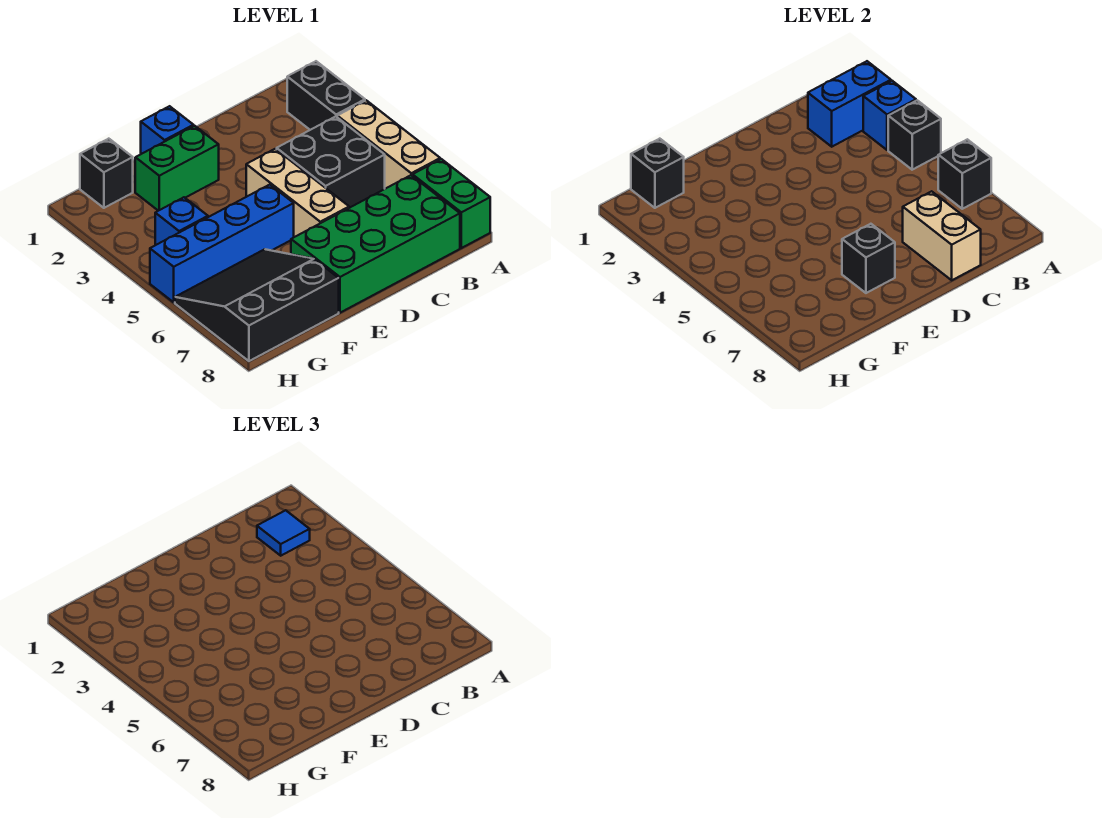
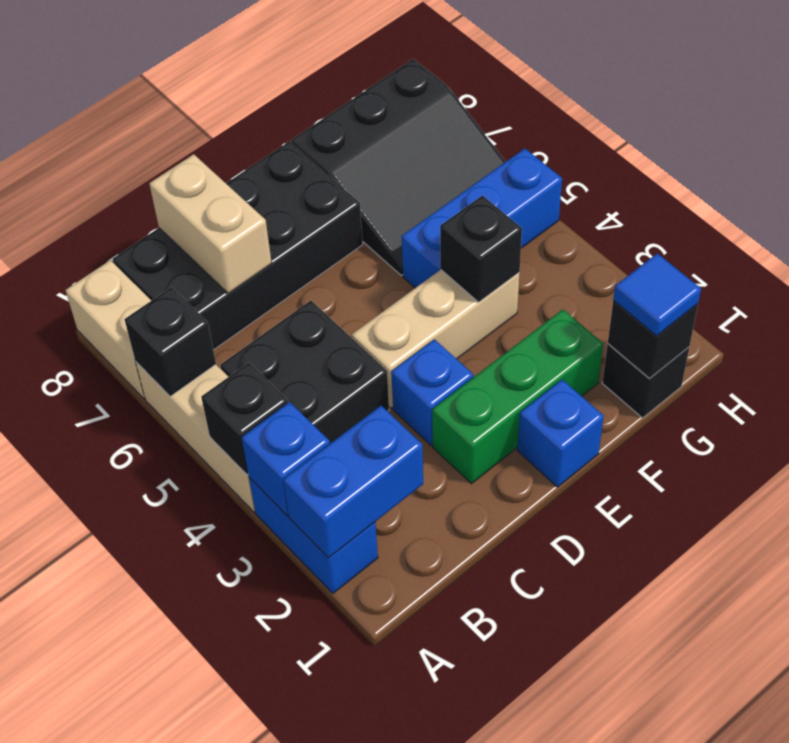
black brick A2:A3 level 1 -> blue brick A2:A3 level 1
green brick A7:A8 level 1 -> tan brick A7:A8 level 1
blue tile B2 level 3 -> blue tile G1 level 3
green brick B7:E8 level 1 -> black brick B7:E8 level 1
tan brick D4:D6 level 1 -> tan brick D4:F4 level 1
green brick E2:F2 level 1 -> green brick D2:F2 level 1
blue brick E5:H5 level 1 -> blue brick F5:H5 level 1
black brick E7 level 2 -> black brick F4 level 2
blue brick G4 level 1 -> blue brick D3 level 1

